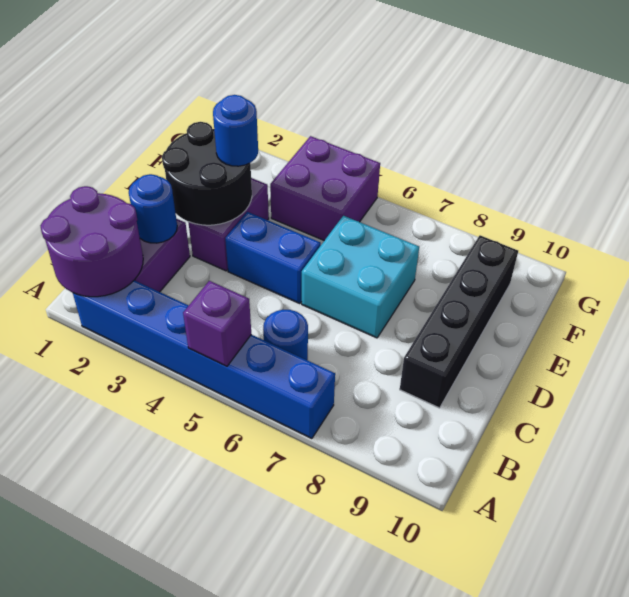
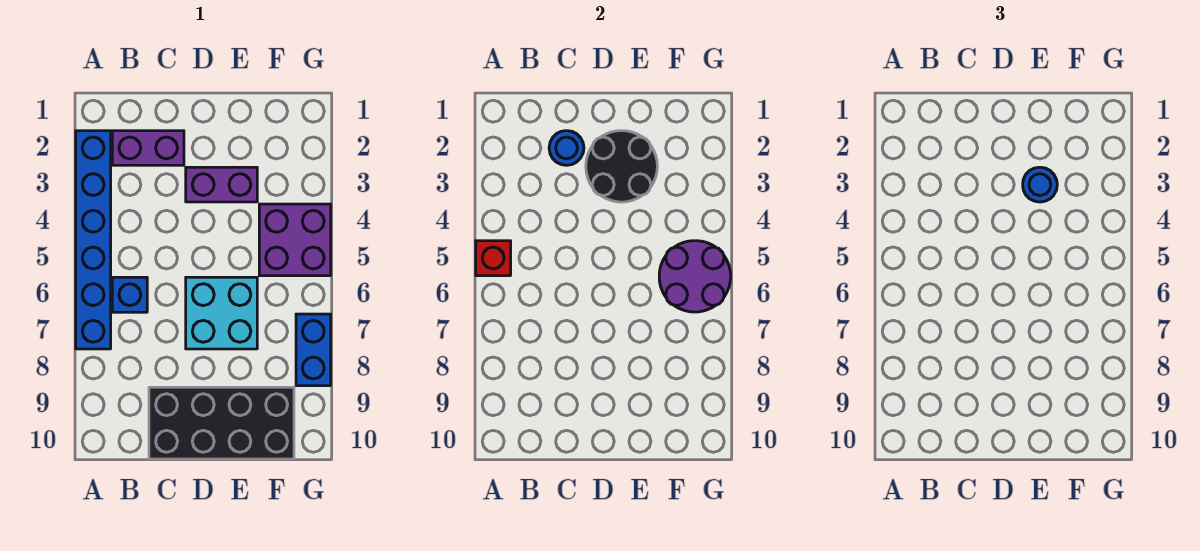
purple round brick A1:B2 level 2 -> purple round brick F5:G6 level 2
purple brick A5 level 2 -> red brick A5 level 2
blue round brick B6 level 1 -> blue brick B6 level 1
black brick C9:F9 level 1 -> black brick C9:F10 level 1
blue brick D4:D5 level 1 -> blue brick G7:G8 level 1

